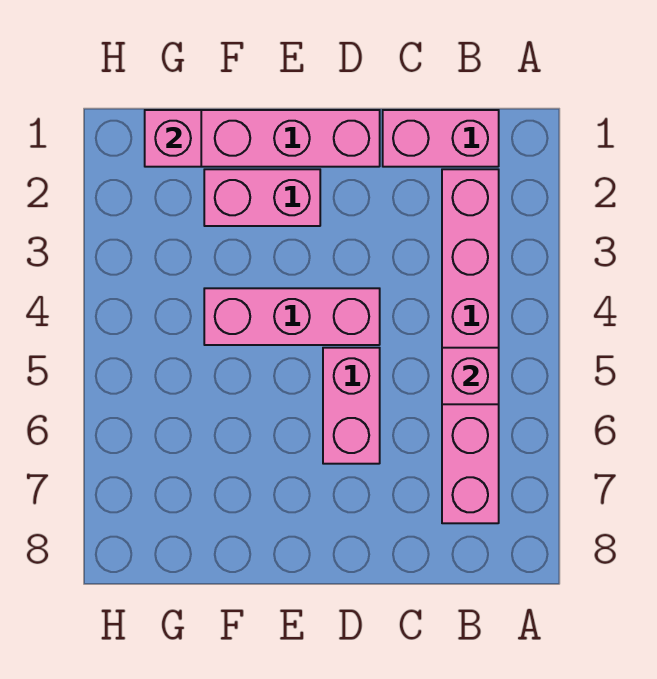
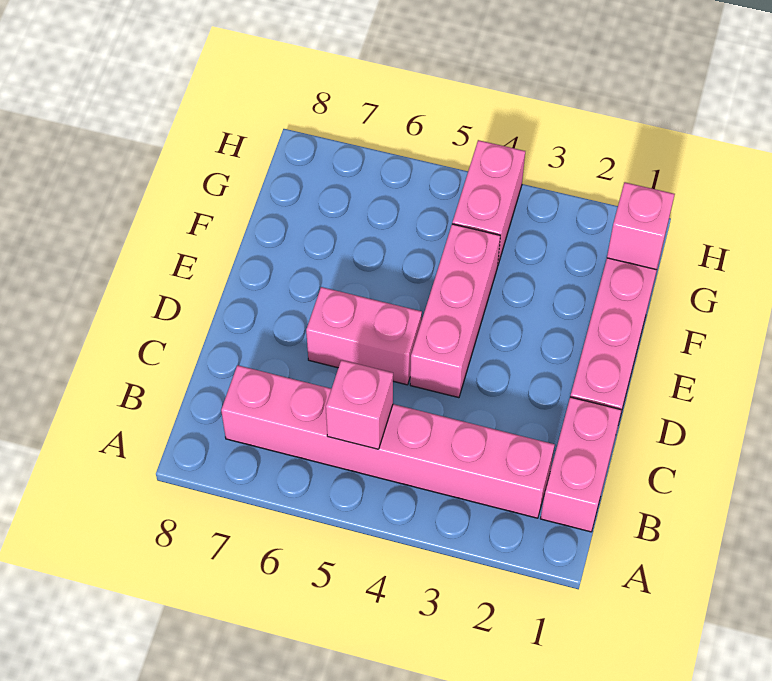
pink brick E2:F2 level 1 -> pink brick G4:H4 level 1

